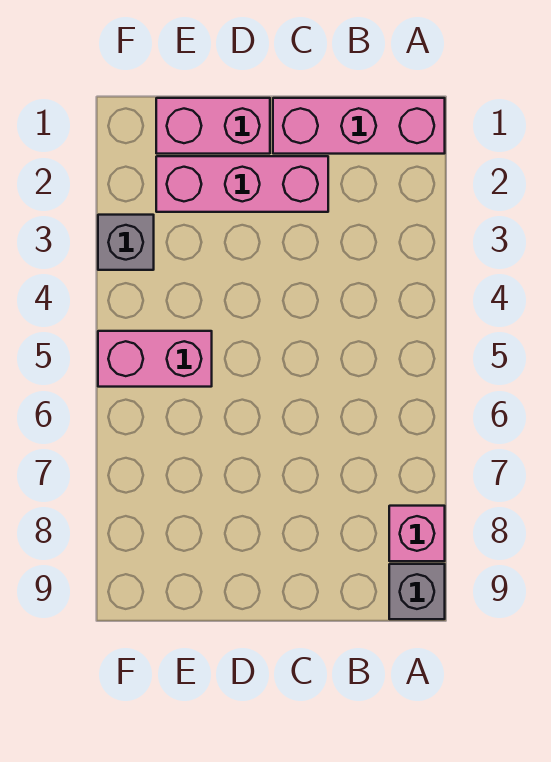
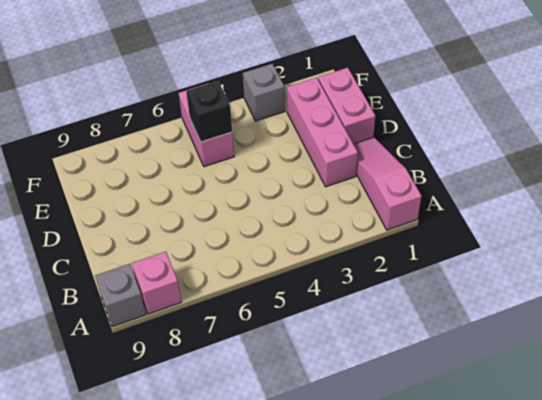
pink brick A1:C1 level 1 -> pink slope A1:C1 level 1 top A
none -> black brick E5 level 2

